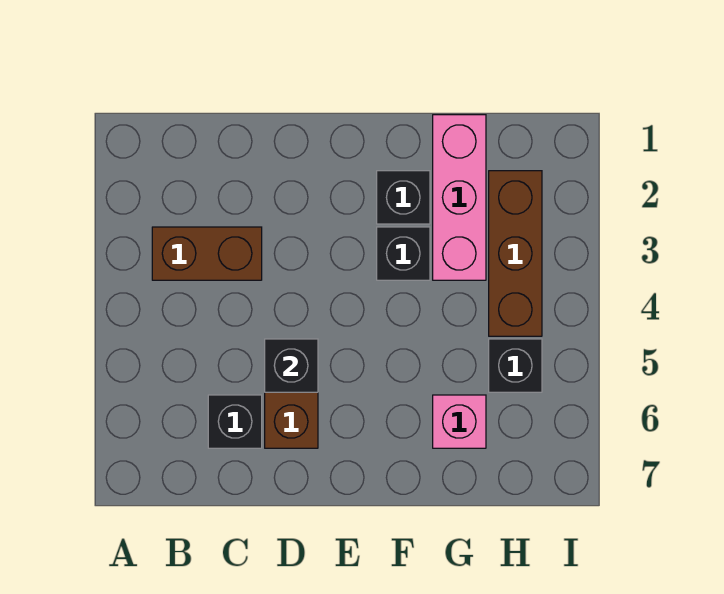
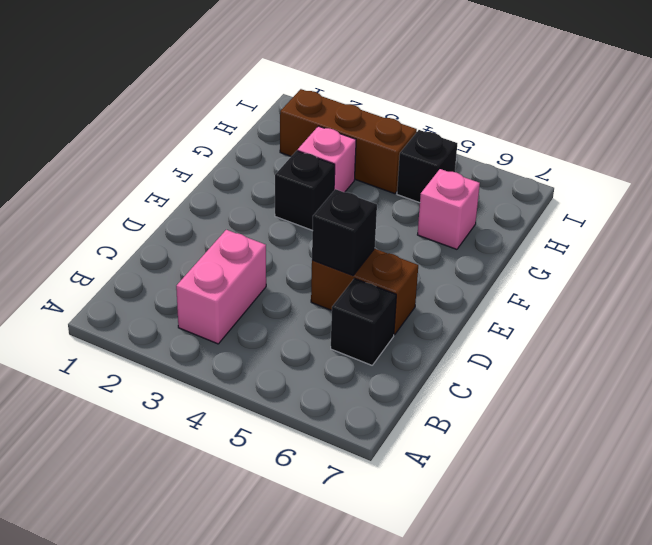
brown brick B3:C3 level 1 -> pink brick B3:C3 level 1
black brick F2 level 1 -> none
pink brick G1:G3 level 1 -> pink brick G3 level 1

